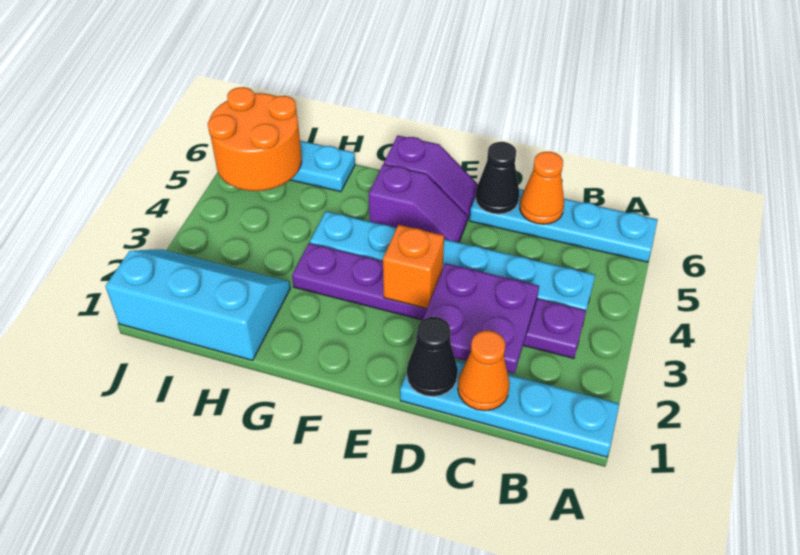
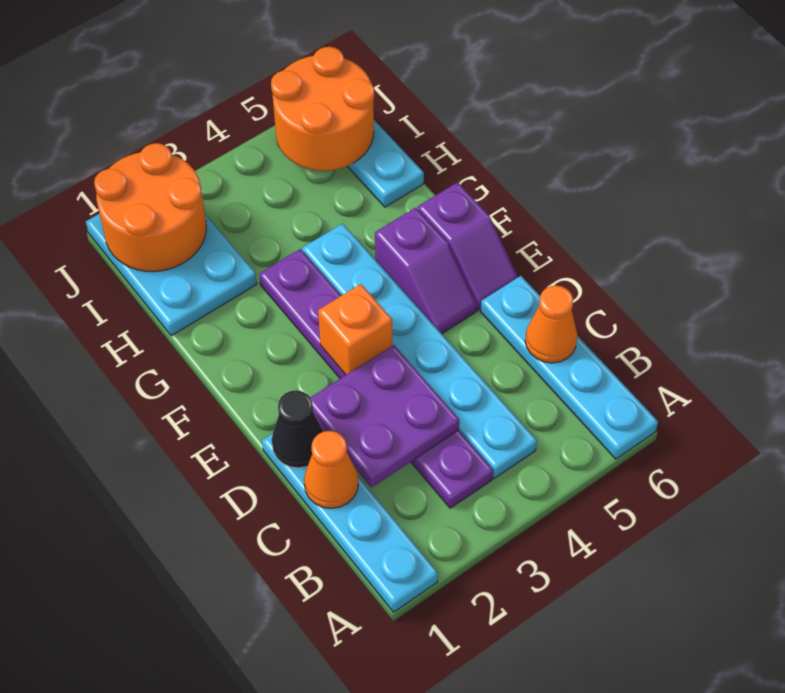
black cone D6 level 2 -> none
cyan slope H1:J2 level 1 top 1 -> cyan plate H1:J2 level 1
none -> orange round brick I1:J2 level 2

